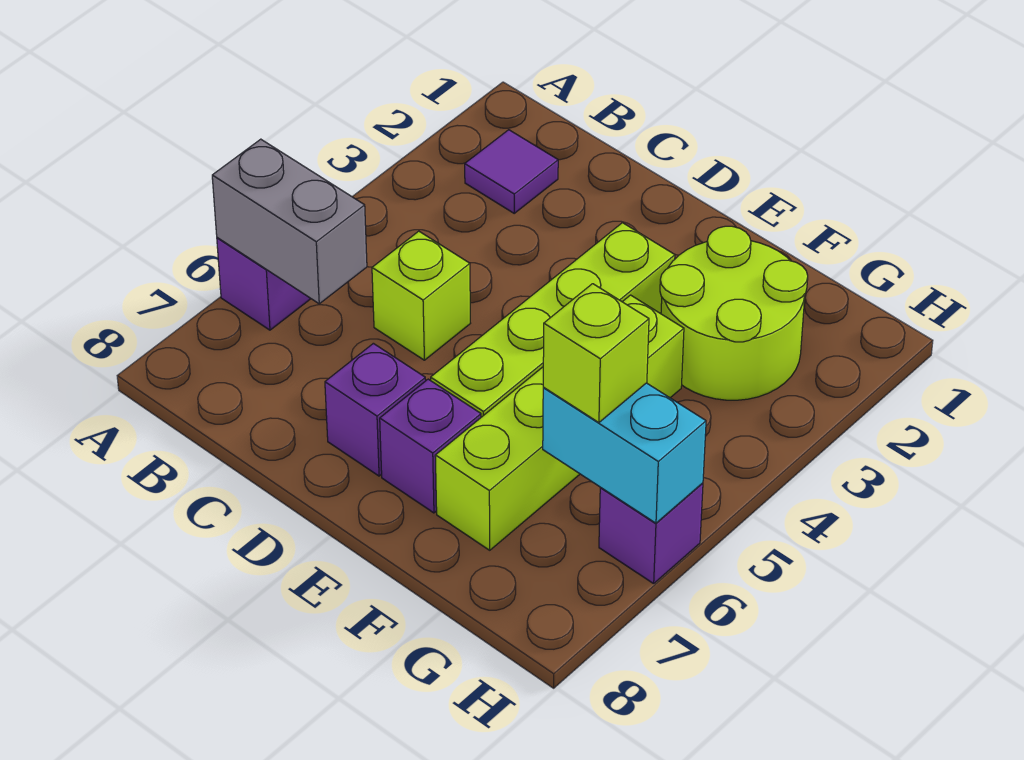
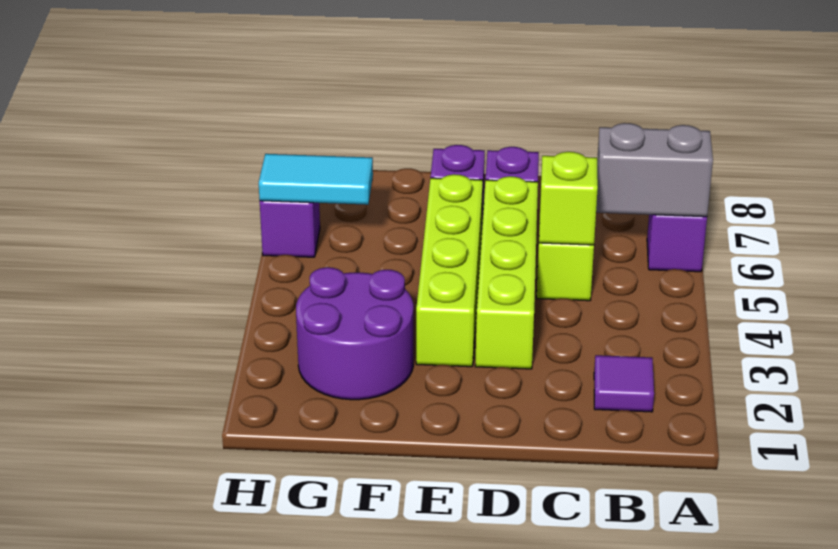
lime round brick F2:G3 level 1 -> purple round brick F2:G3 level 1
lime brick F4:F7 level 1 -> lime brick D3:D6 level 1
cyan brick G6:H6 level 2 -> cyan tile G6:H6 level 2
lime brick G6 level 3 -> lime brick C5 level 2

